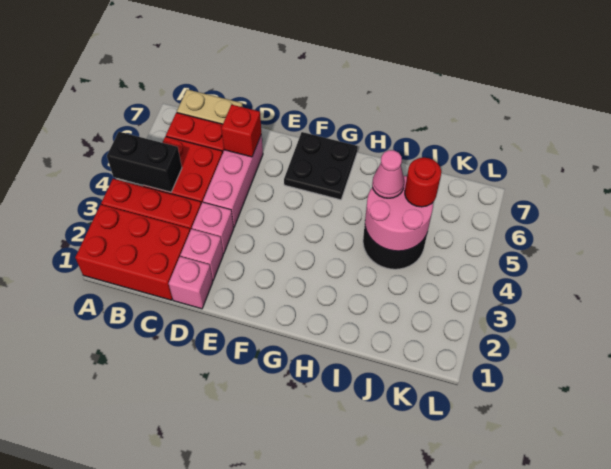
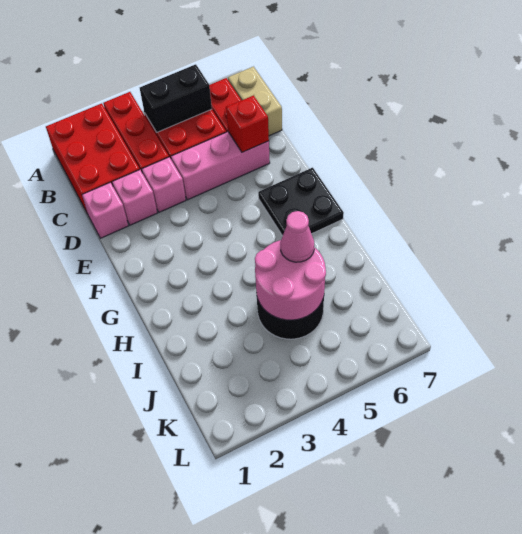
black brick A4:B4 level 2 -> black brick B4:B5 level 2
red round brick J5 level 3 -> none

